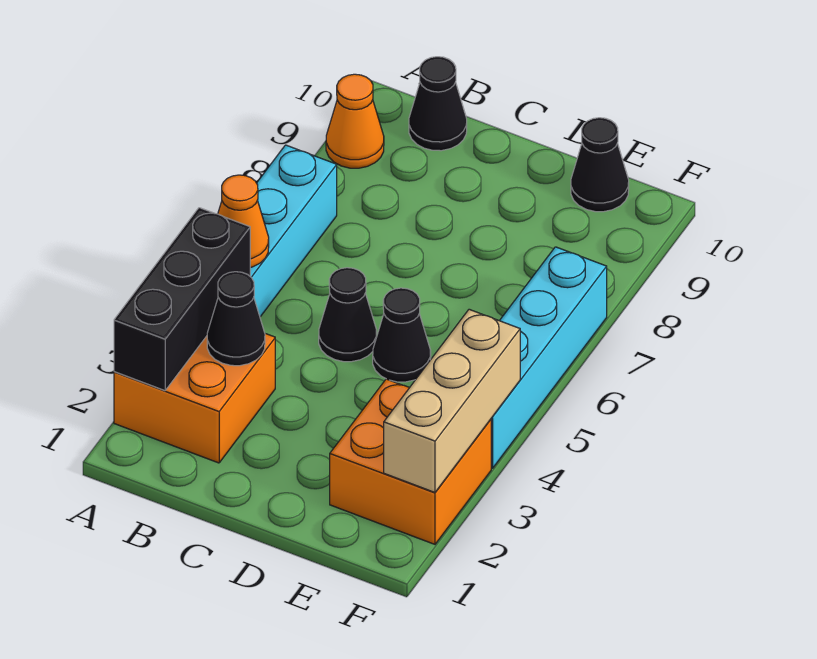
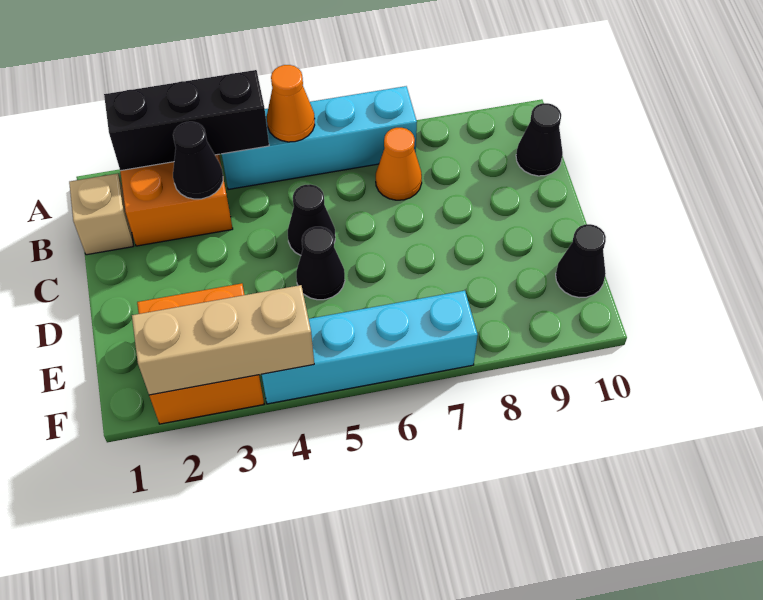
orange cone A9 level 1 -> orange cone B7 level 1
none -> tan brick B1 level 1

